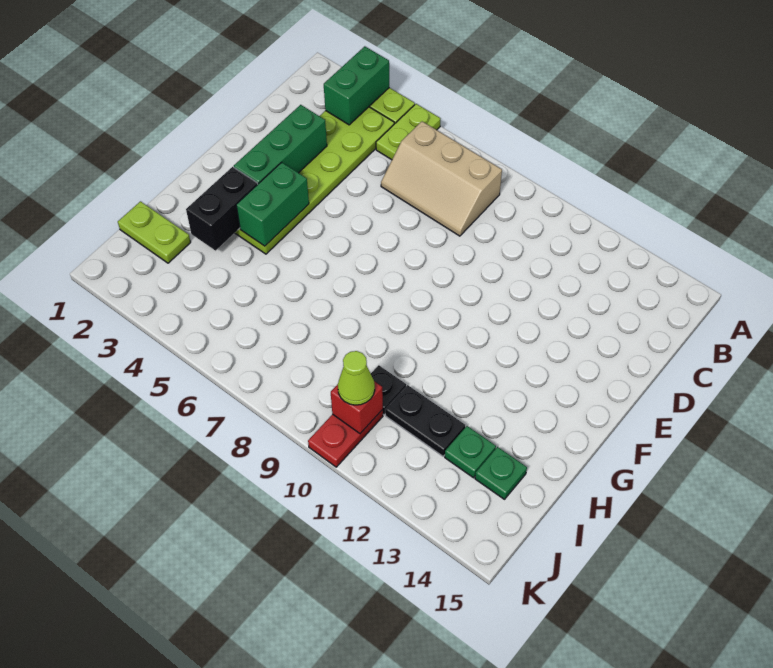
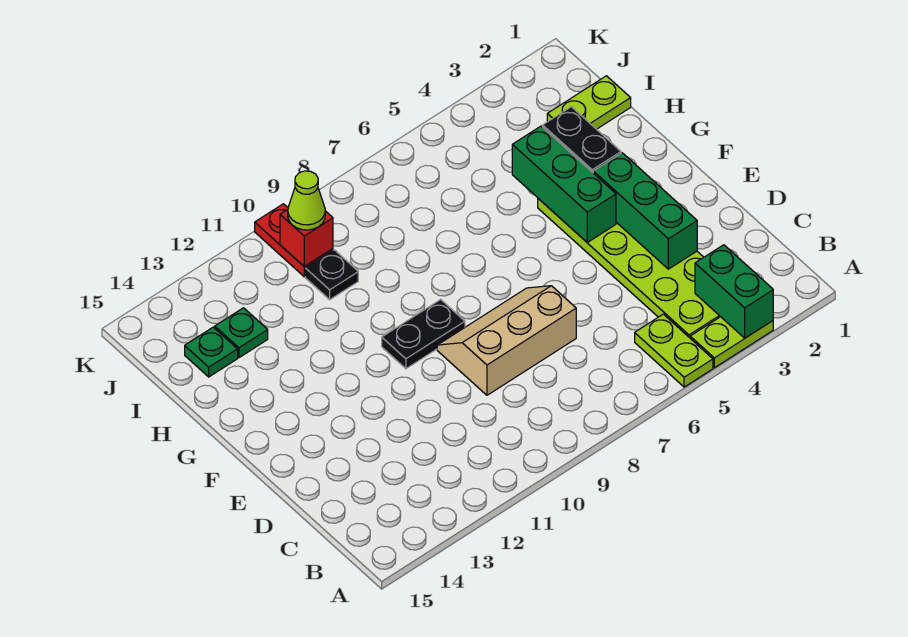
tan slope B6:C8 level 1 top B -> tan slope D7:E9 level 1 top D
green brick F4:G4 level 2 -> green brick F4:H4 level 2
black plate I11:I12 level 1 -> black plate F9:F10 level 1

